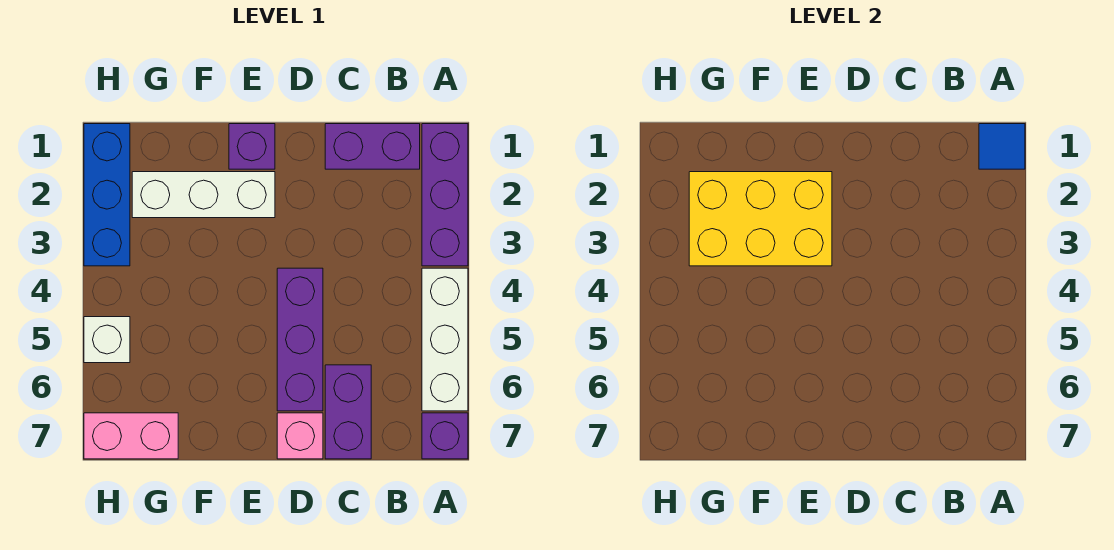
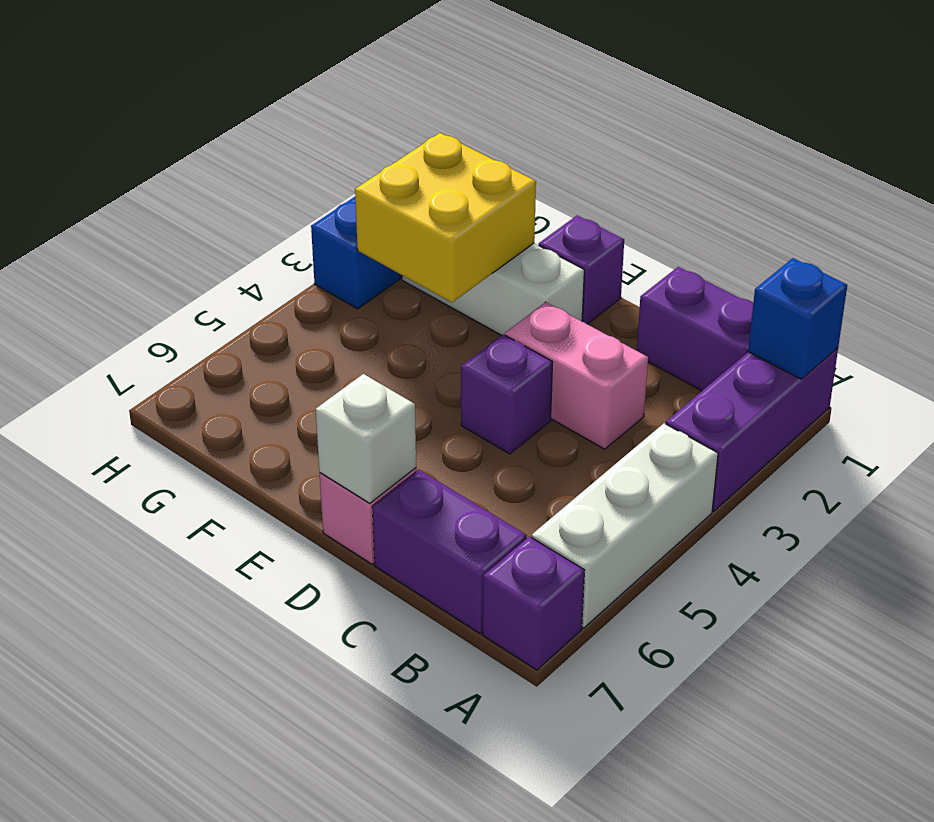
blue tile A1 level 2 -> blue brick A1 level 2
purple brick C6:C7 level 1 -> purple brick B7:C7 level 1
purple brick D4:D6 level 1 -> purple brick D4 level 1
yellow brick E2:G3 level 2 -> yellow brick F2:G3 level 2
pink brick G7:H7 level 1 -> pink brick C3:D3 level 1
white brick H5 level 1 -> white brick D7 level 2

